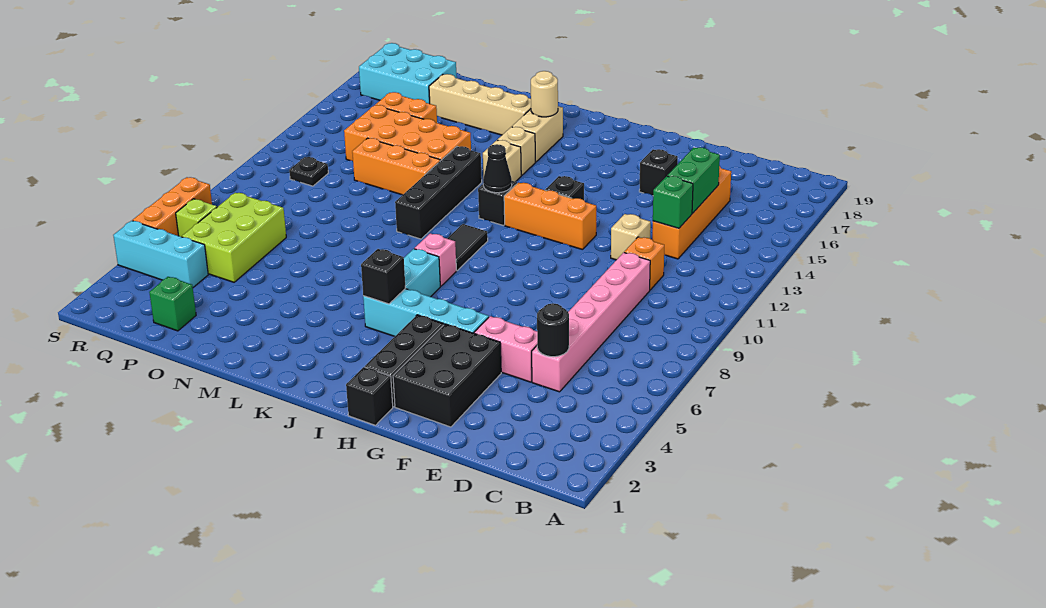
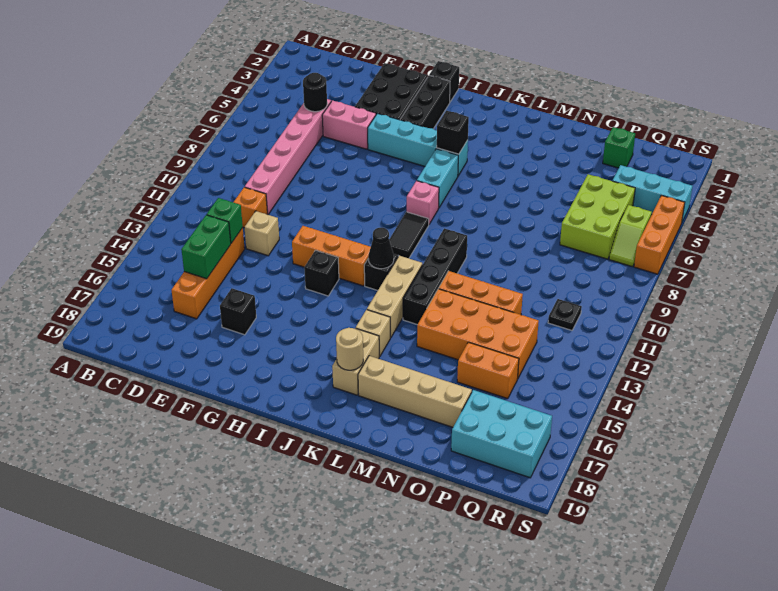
tan brick K14 level 1 -> tan brick K12:K14 level 1

